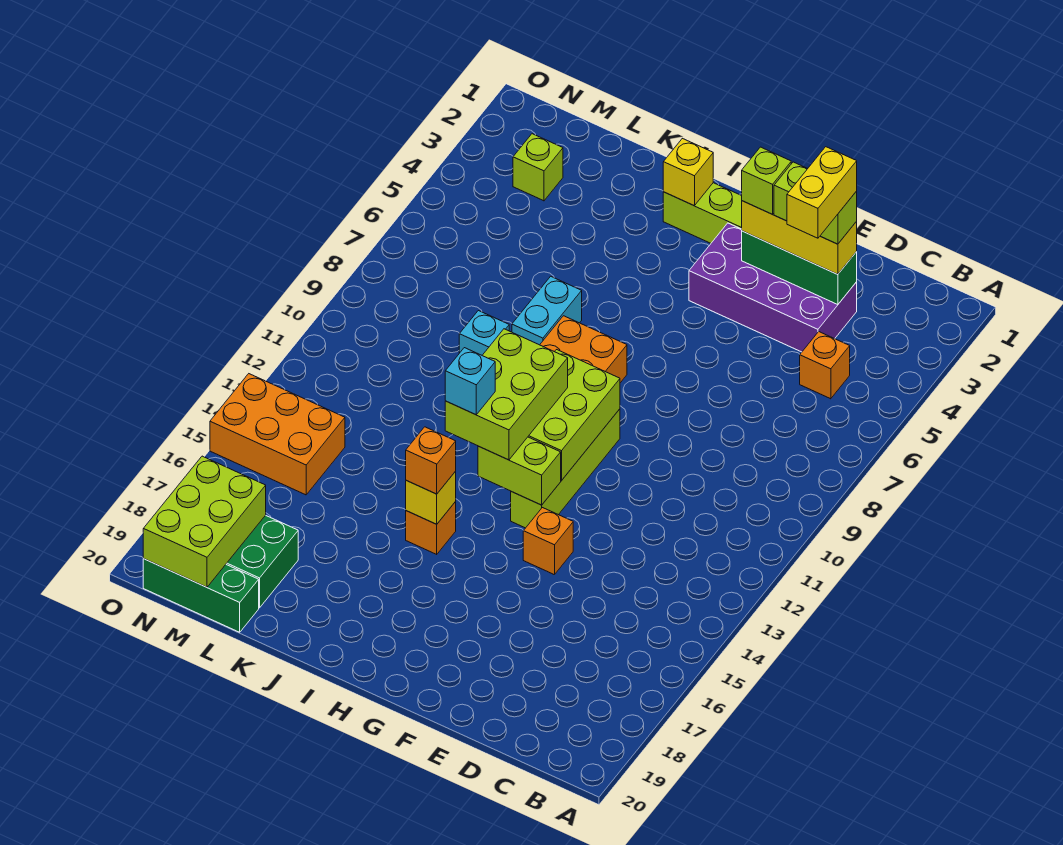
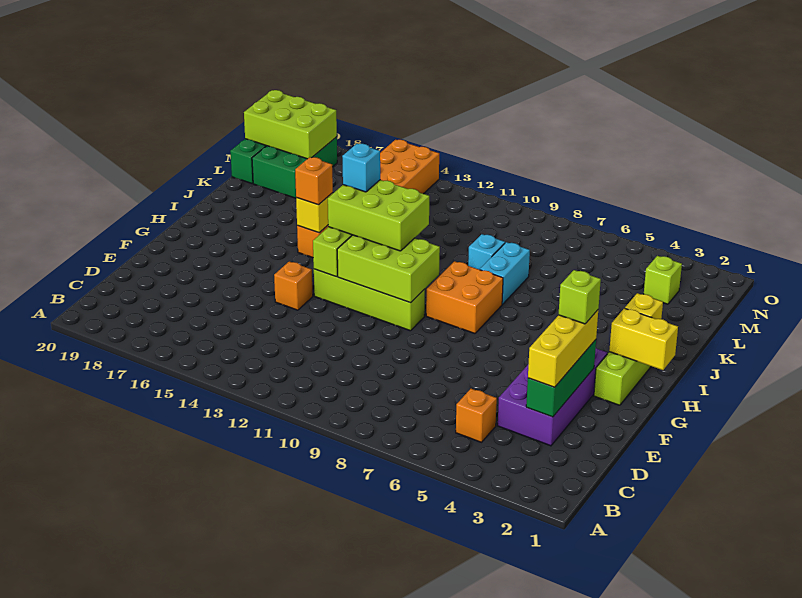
lime brick D3:E3 level 4 -> none
yellow brick D3:D4 level 5 -> yellow brick H1:H2 level 2
cyan brick J7:J8 level 1 -> cyan brick J8:K8 level 1

